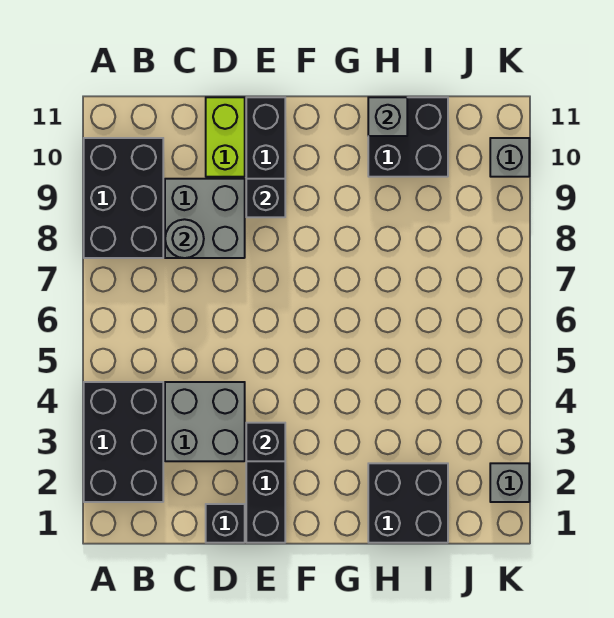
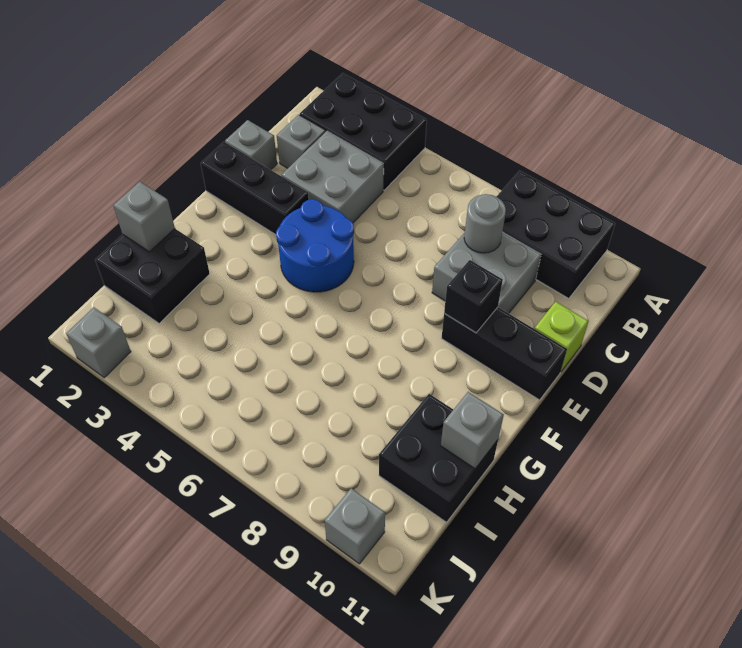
none -> grey brick C2 level 1
black brick D1 level 1 -> grey brick D1 level 1
lime brick D10:D11 level 1 -> lime brick D11 level 1
black brick E3 level 2 -> none
none -> blue round brick E4:F5 level 1
none -> grey brick H1 level 2

